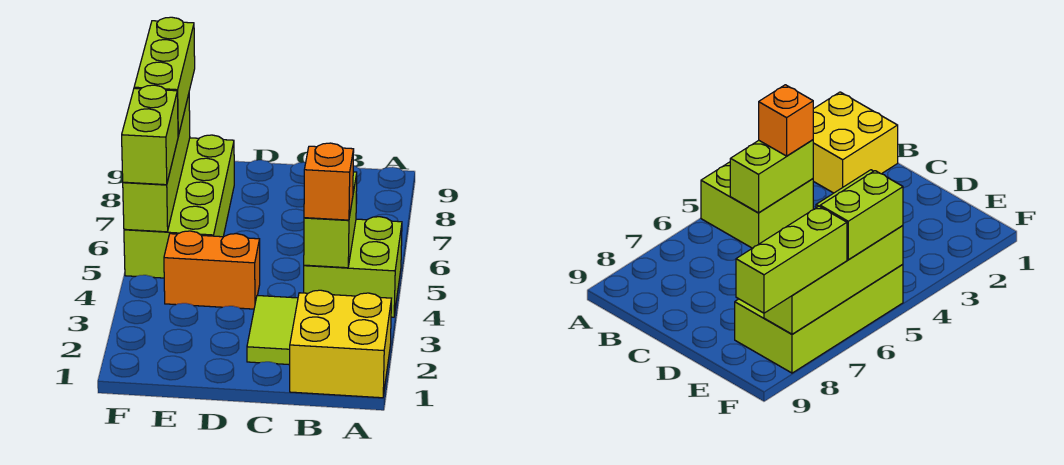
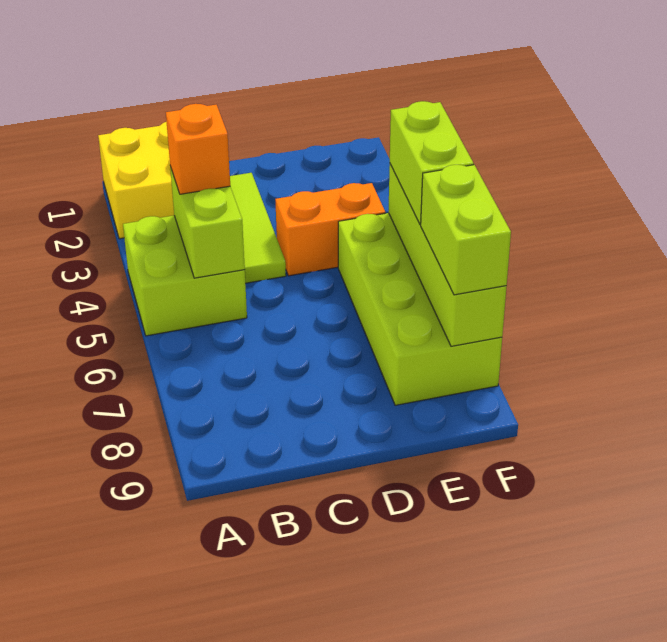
lime tile C2:C3 level 1 -> lime tile C2:C4 level 1
lime brick F7:F9 level 3 -> lime brick F7:F8 level 3

